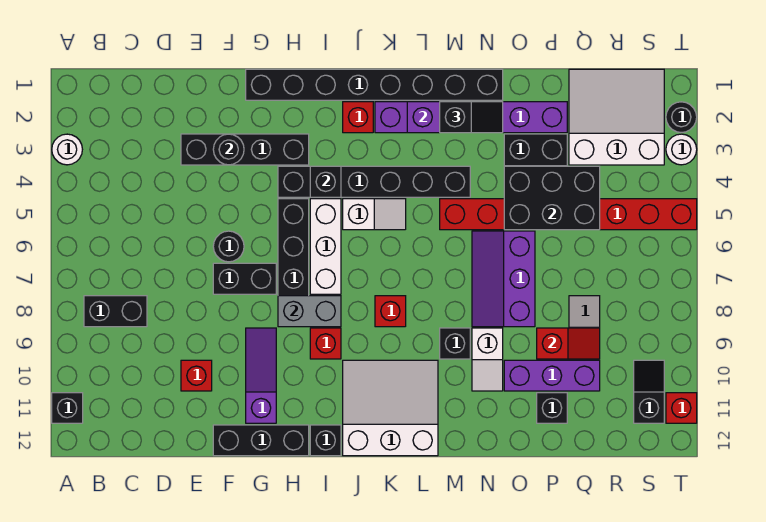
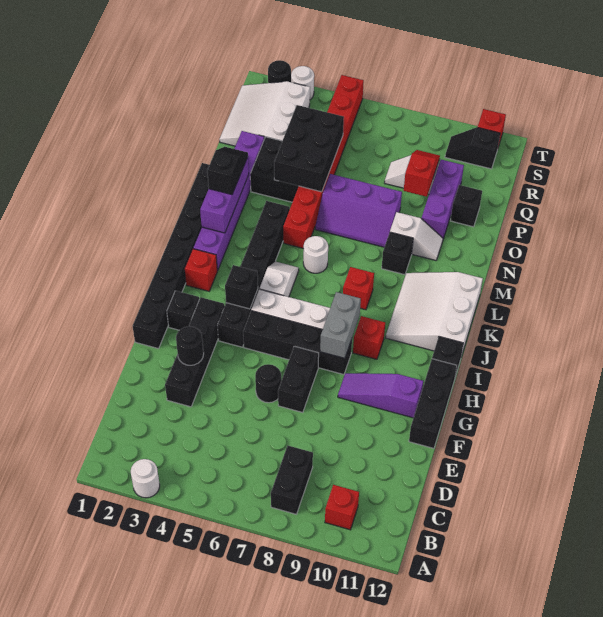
black brick A11 level 1 -> black brick H2 level 1
red brick E10 level 1 -> red brick B10 level 1
none -> white round brick L6 level 1

